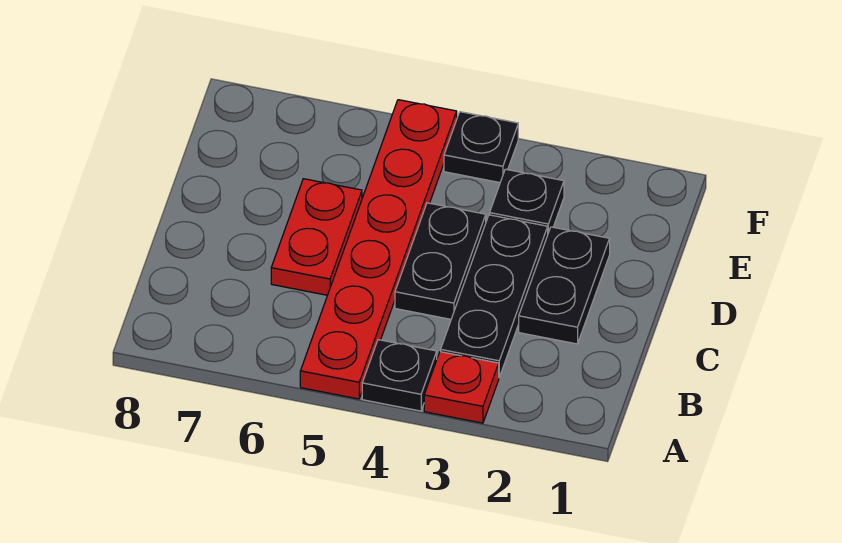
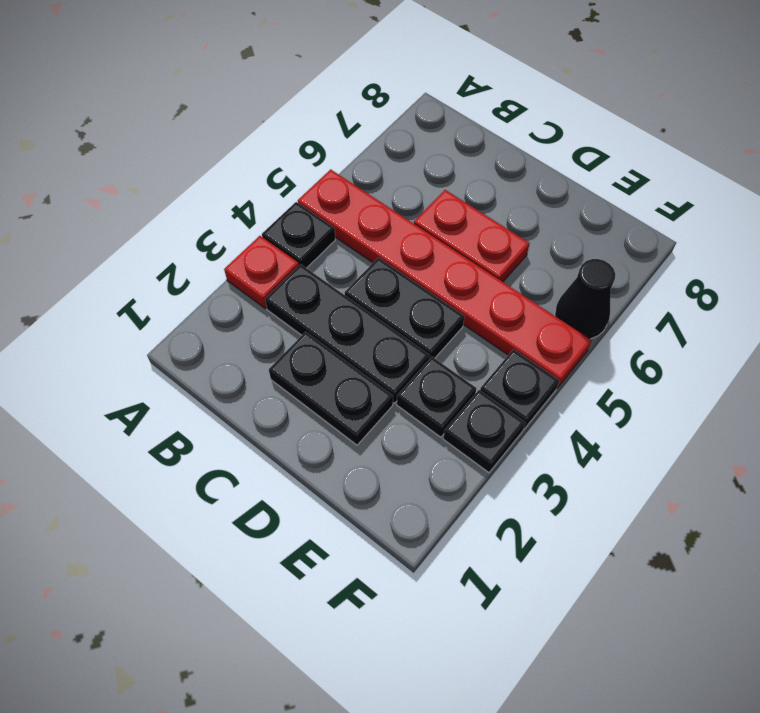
none -> black plate F3 level 1
none -> black cone F6 level 1

